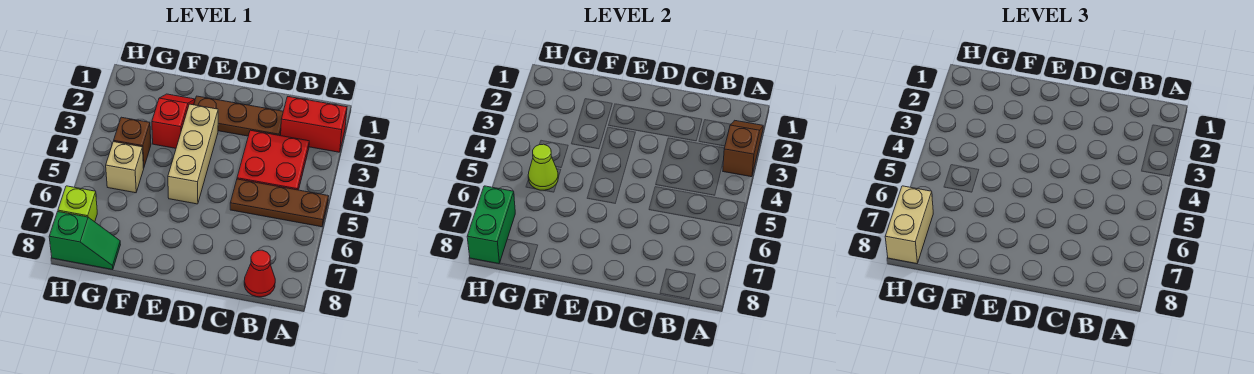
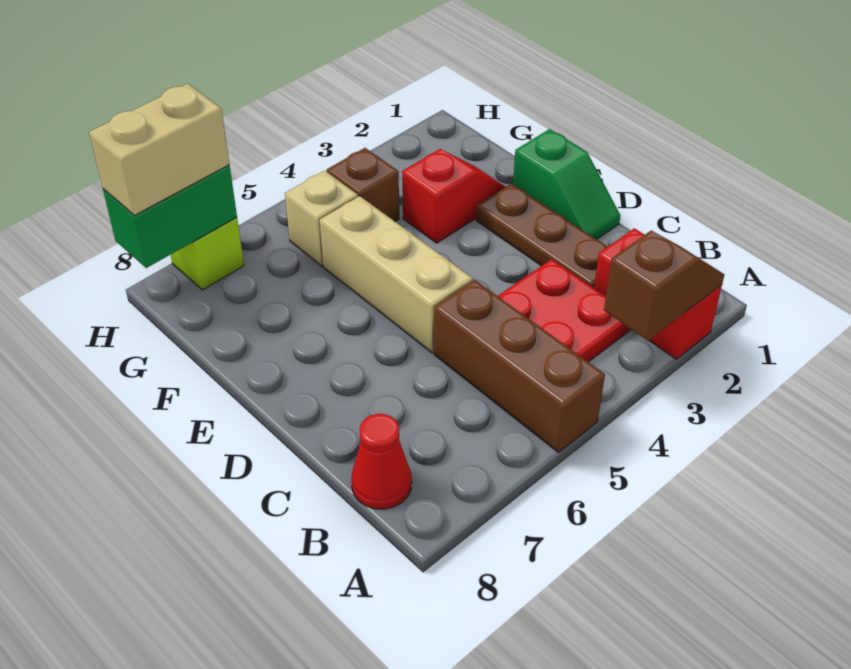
brown plate A5:C5 level 1 -> brown brick A5:C5 level 1
tan brick E3:E5 level 1 -> tan brick D5:F5 level 1
lime cone G5 level 2 -> none
green slope G8:H8 level 1 top H -> green slope D1:E1 level 1 top E

